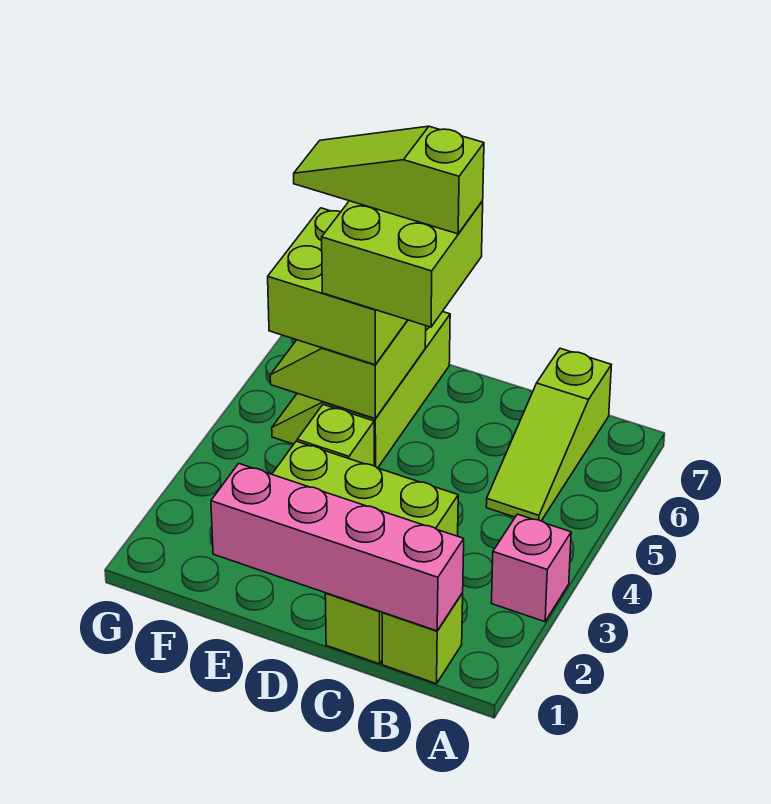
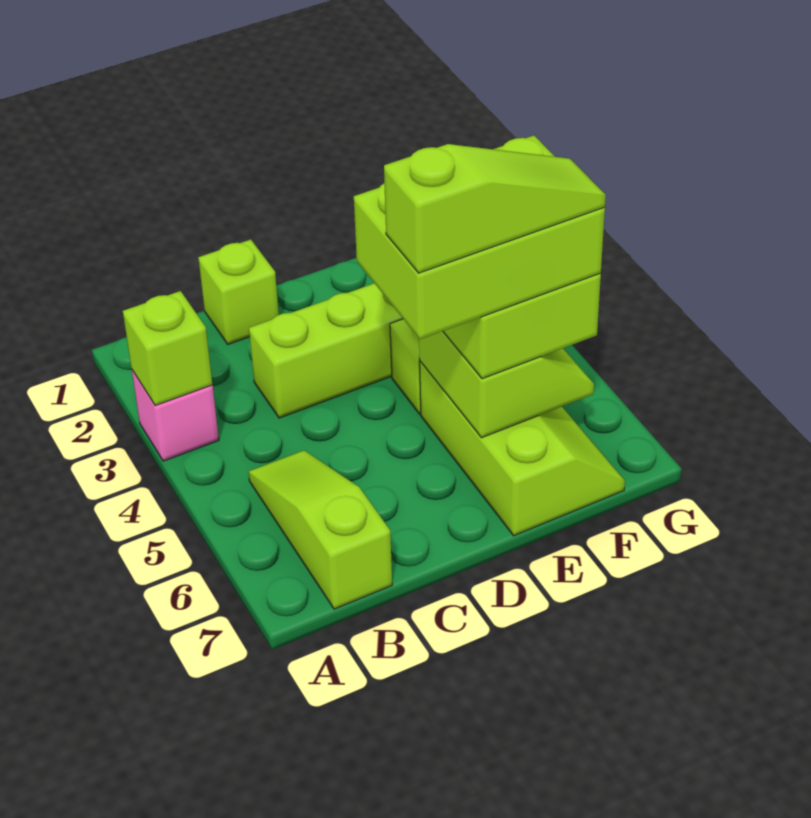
lime brick B1 level 1 -> lime brick A3 level 2
pink brick B1:E1 level 2 -> none
lime brick D5:E6 level 4 -> lime brick D5:F6 level 4

